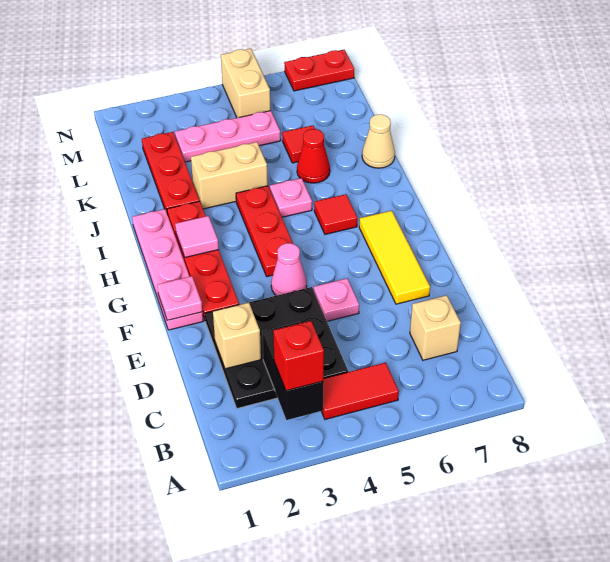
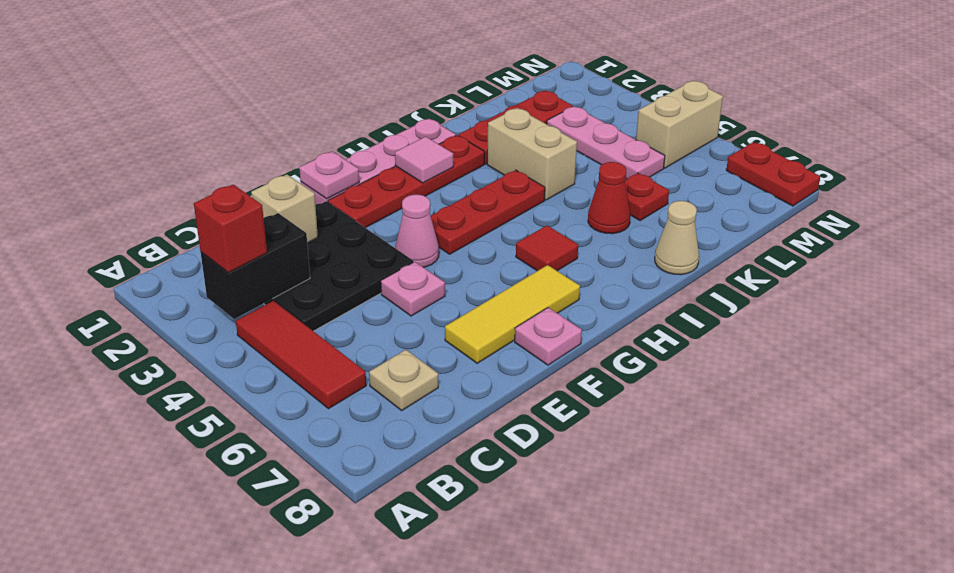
red tile B4:B5 level 1 -> red tile B4:B6 level 1
tan brick C7 level 1 -> tan plate C7 level 1
pink plate I5 level 1 -> pink plate F8 level 1
red tile K6 level 1 -> red plate K6 level 1

